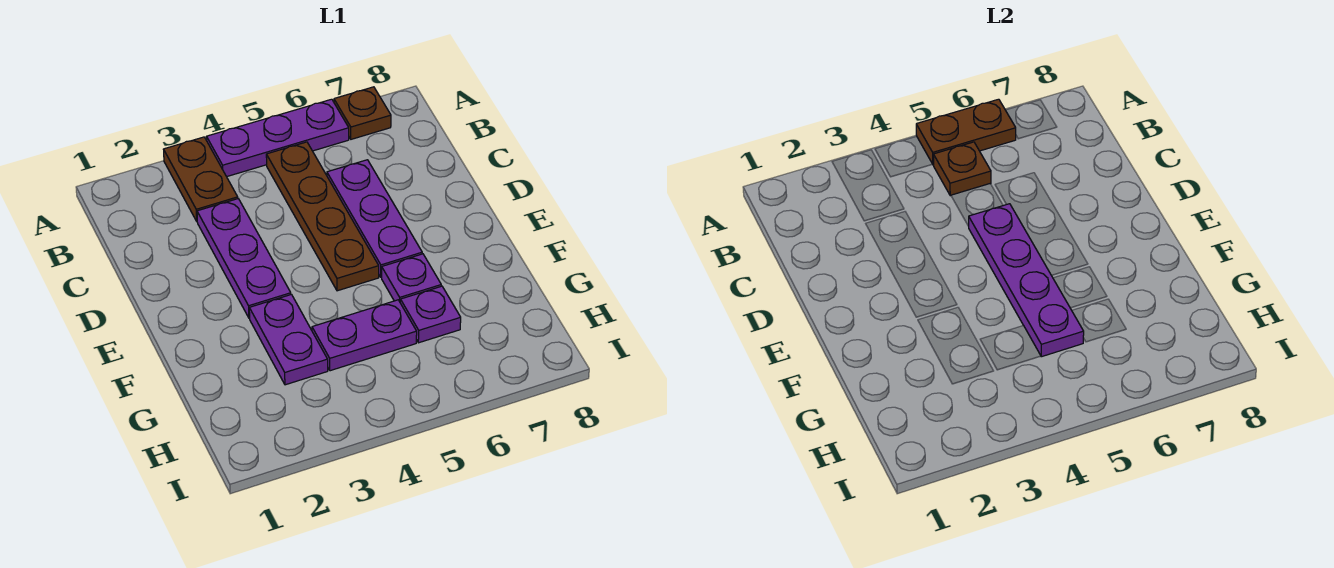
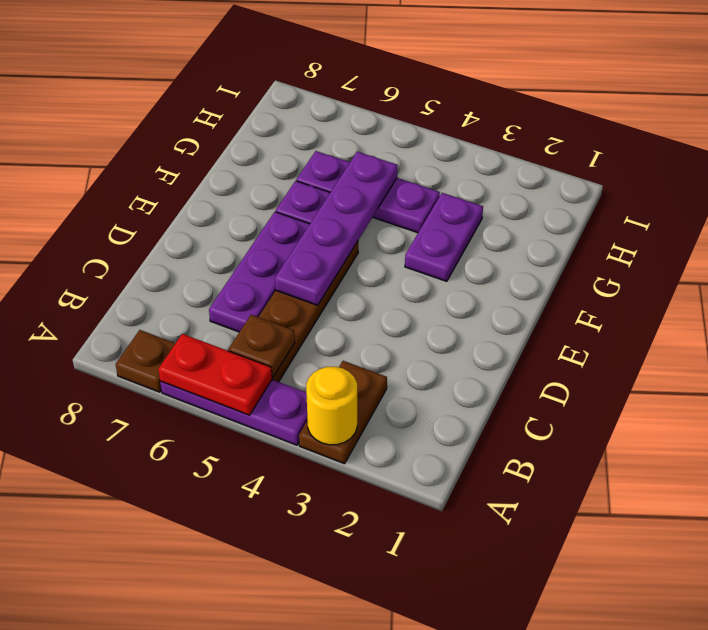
none -> yellow round brick A3 level 2
brown plate A5:A6 level 2 -> red plate A5:A6 level 2
purple plate C3:E3 level 1 -> none

